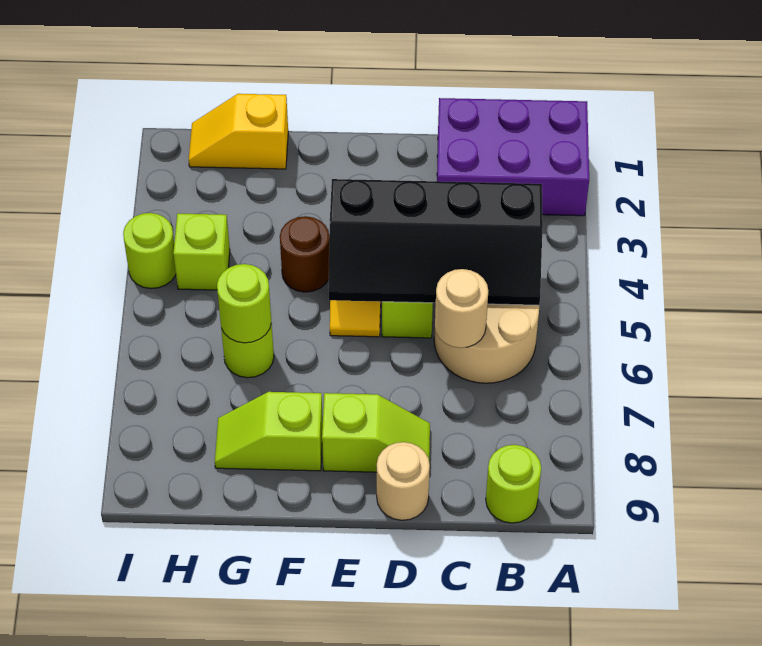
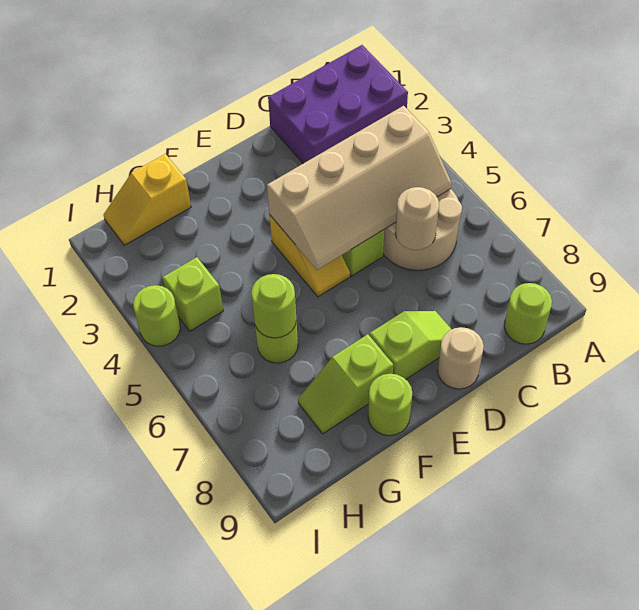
black slope B4:E5 level 2 top 4 -> tan slope B4:E5 level 2 top 4
brown round brick F4 level 1 -> none
none -> lime round brick F9 level 1

